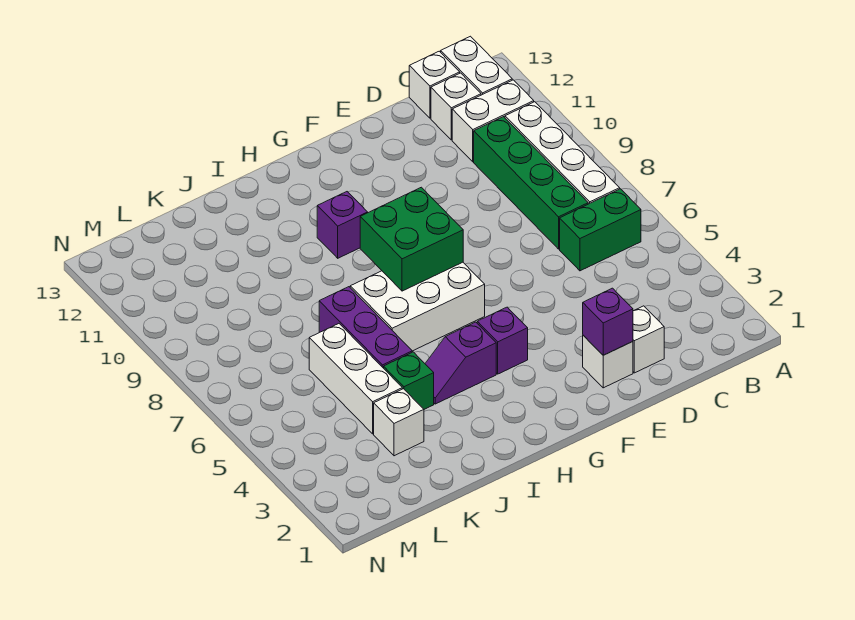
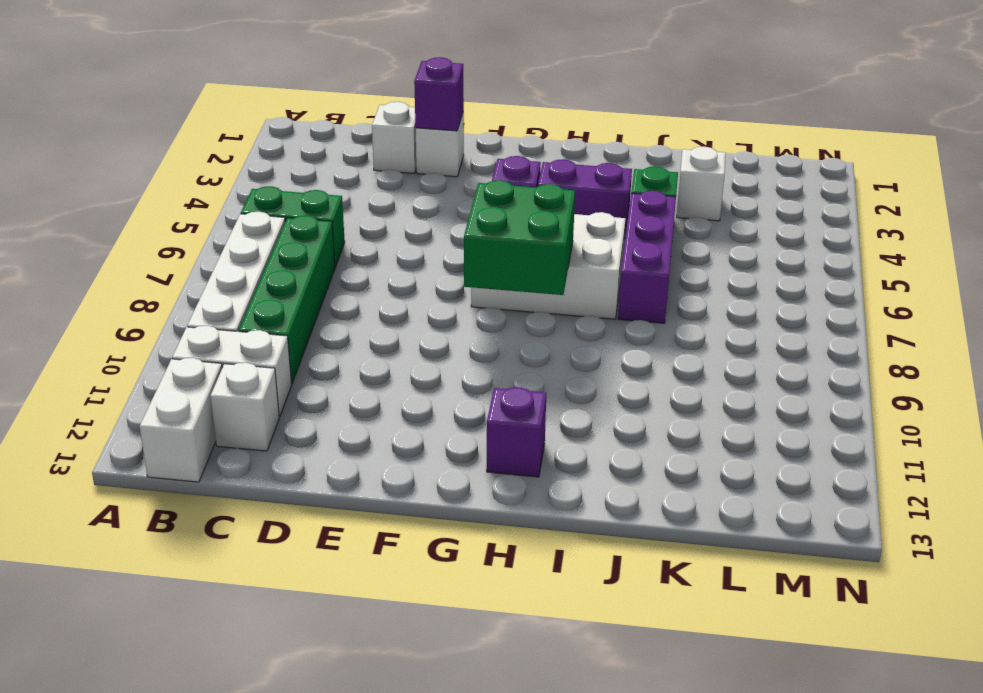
white brick C13 level 1 -> none
purple slope H4:I4 level 1 top H -> purple brick H4:I4 level 1
purple brick H10 level 1 -> purple brick H12 level 1
white brick K4:K6 level 1 -> none

